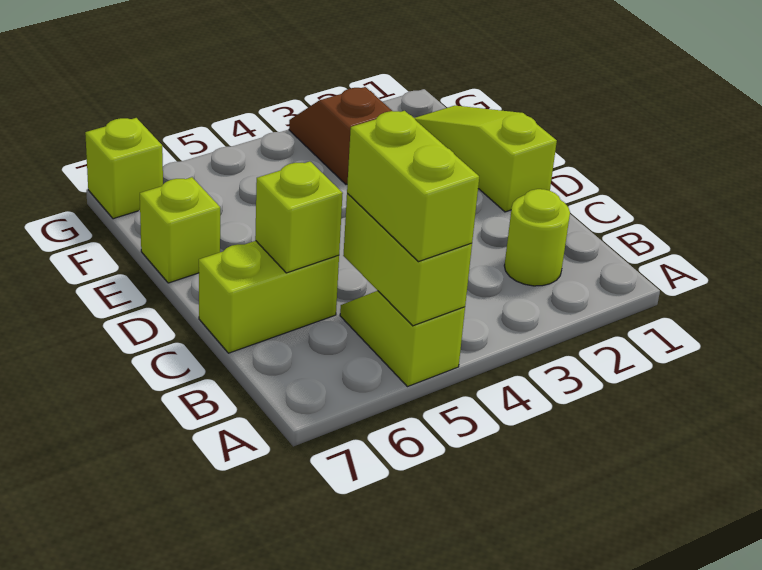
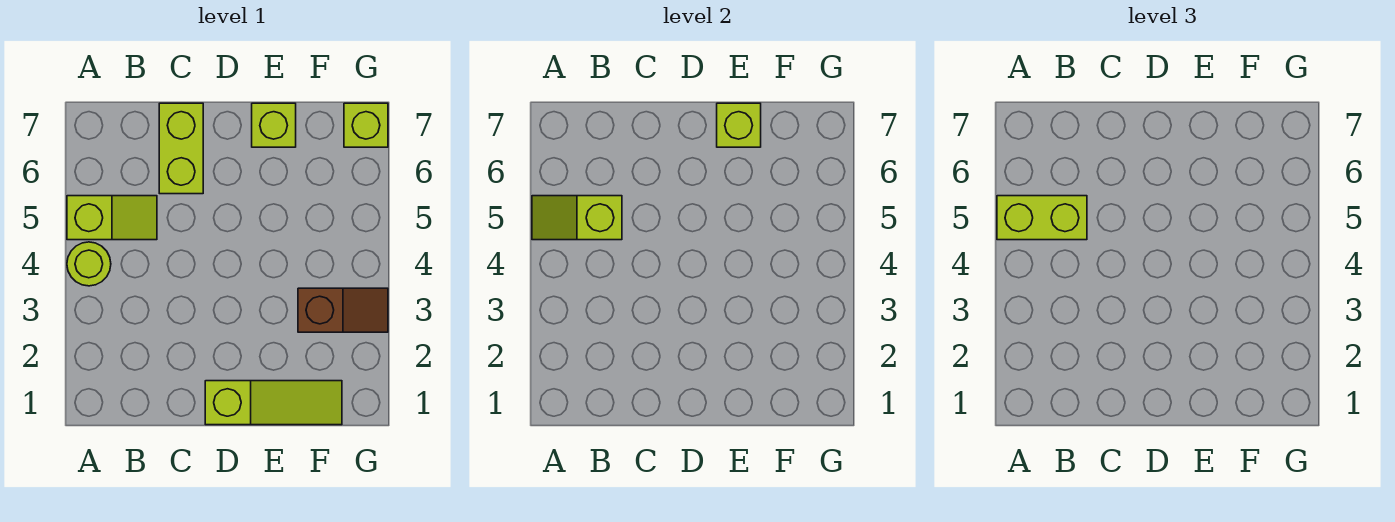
lime brick A5:B5 level 2 -> lime slope A5:B5 level 2 top B
lime round brick B2 level 1 -> lime round brick A4 level 1
lime brick C6 level 2 -> lime brick E7 level 2

